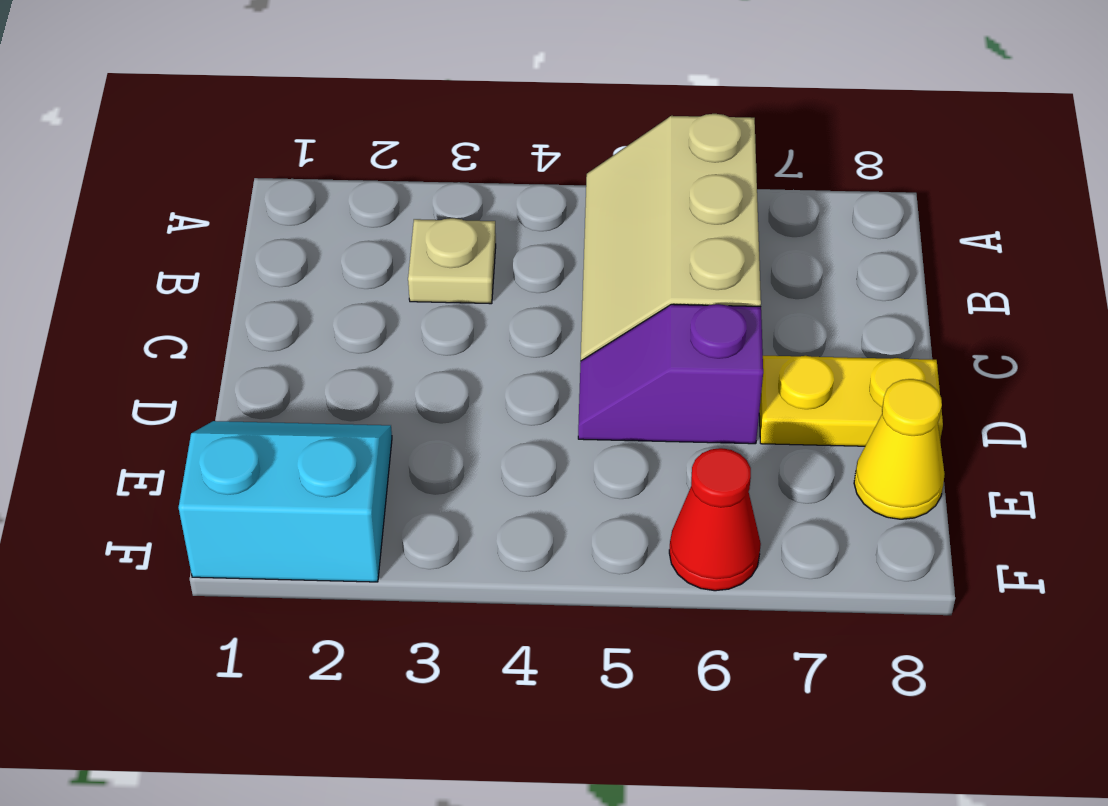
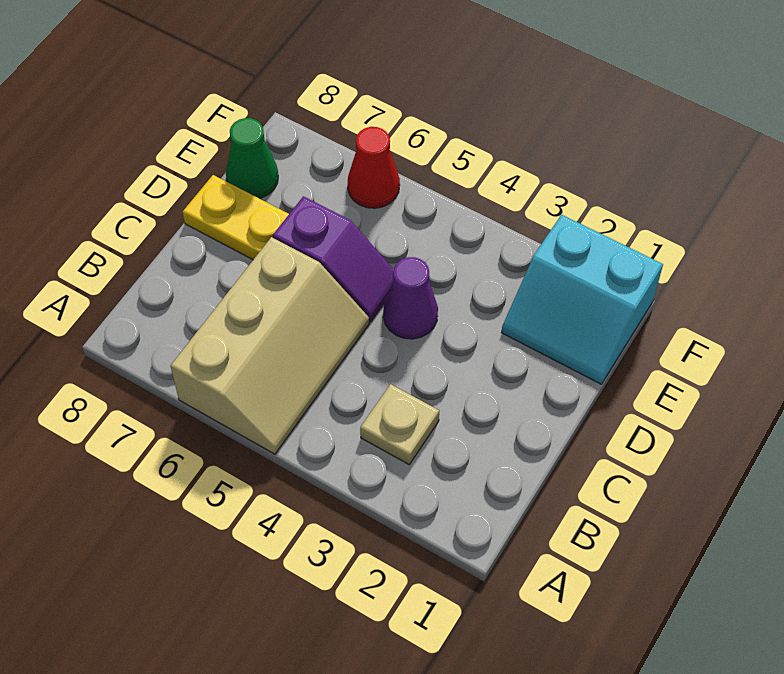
none -> purple cone D4 level 1
yellow cone E8 level 1 -> green cone E8 level 1

